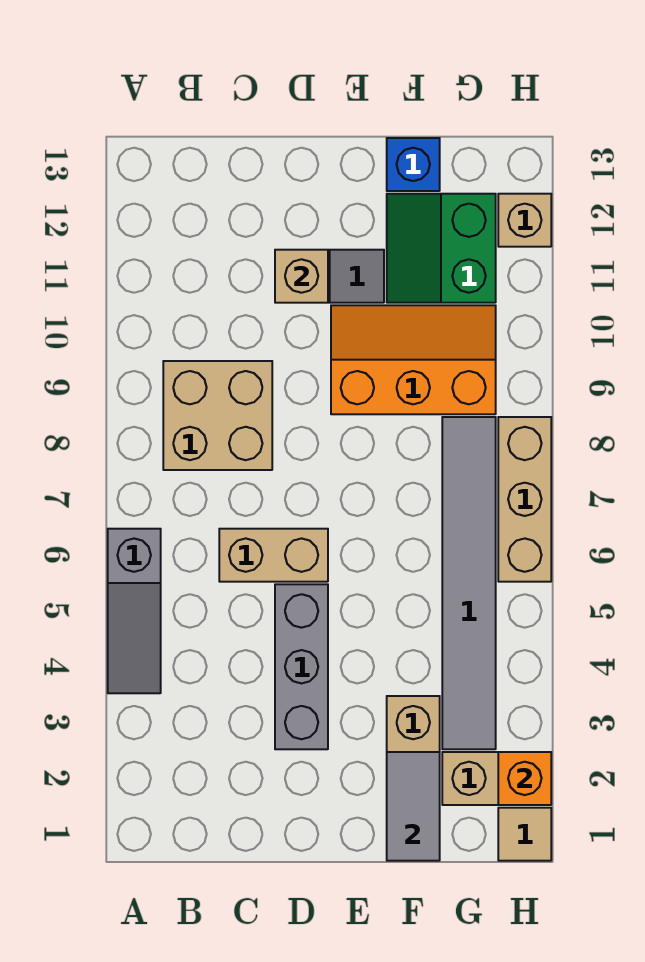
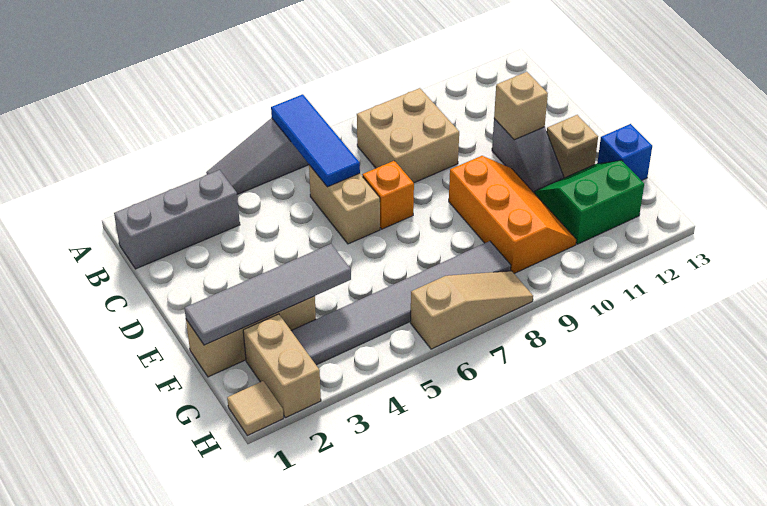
none -> blue tile A6:C6 level 2
grey brick D3:D5 level 1 -> grey brick B1:B3 level 1
grey tile F1:F2 level 2 -> grey tile F1:F4 level 2
orange brick H2 level 2 -> orange brick D7 level 1
tan brick H6:H8 level 1 -> tan slope H6:H8 level 1 top 6
tan brick H12 level 1 -> tan brick E12 level 1

